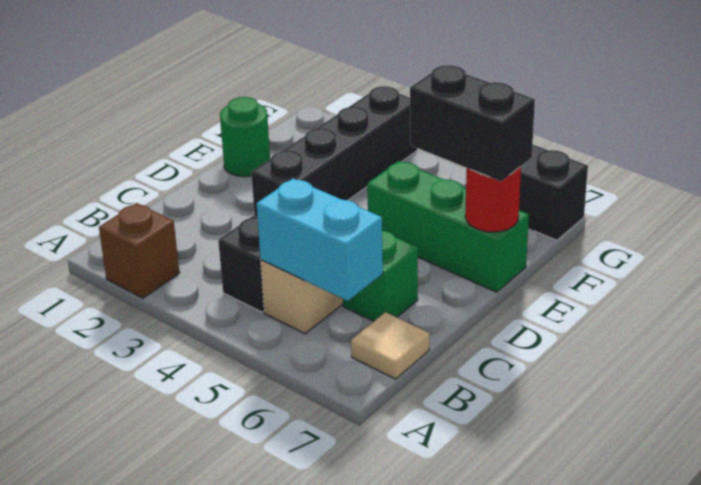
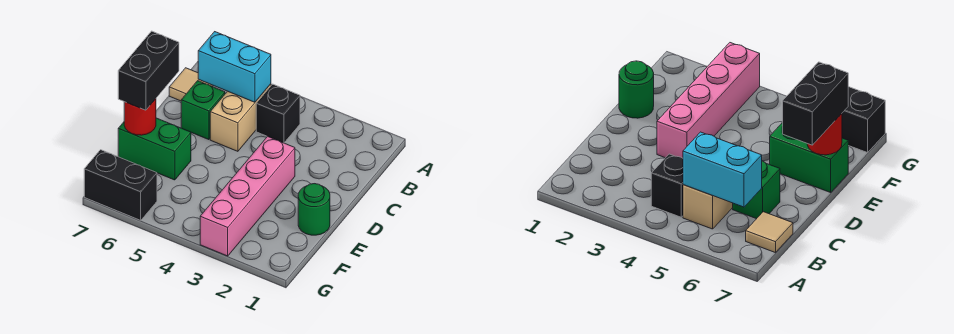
brown brick A2 level 1 -> none
black brick D3:G3 level 1 -> pink brick D3:G3 level 1
green brick E5:E7 level 1 -> green brick E6:E7 level 1
black brick E6:E7 level 3 -> black brick D7:E7 level 3

